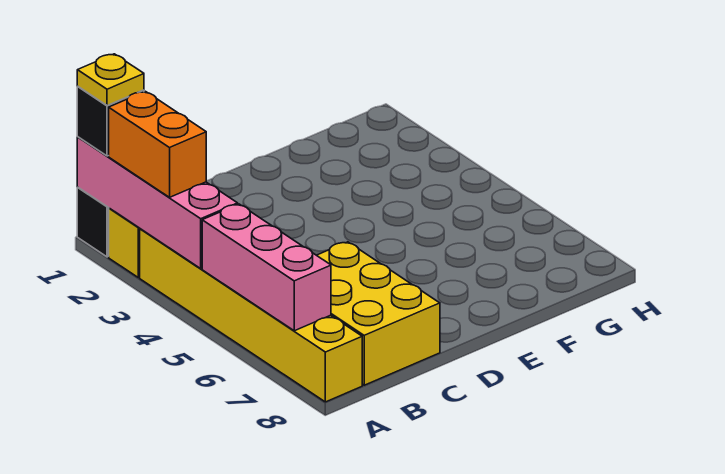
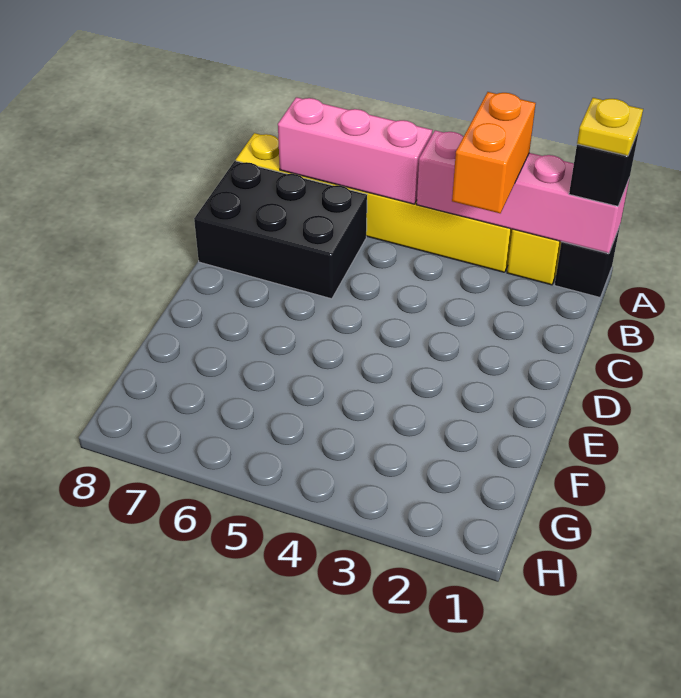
orange brick A2:A3 level 3 -> orange brick A3:B3 level 3
yellow brick B6:C8 level 1 -> black brick B6:C8 level 1

